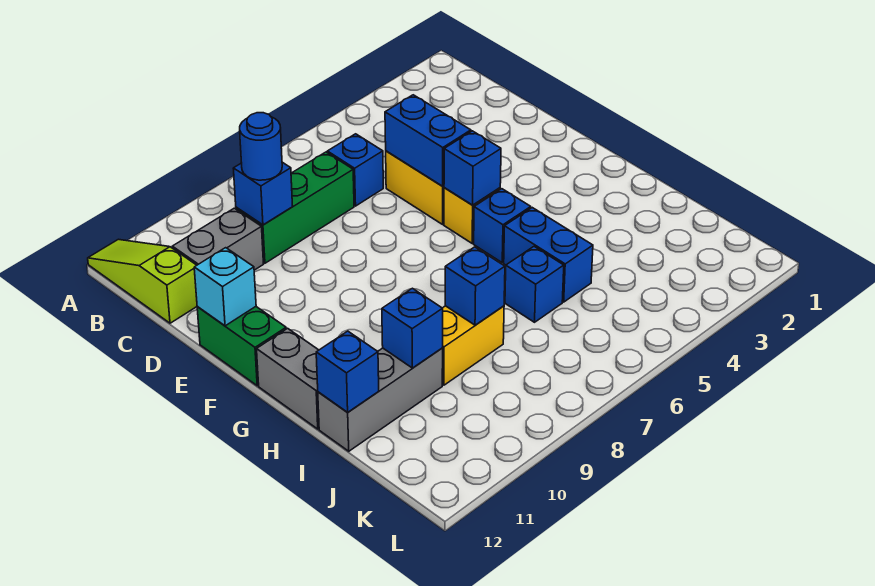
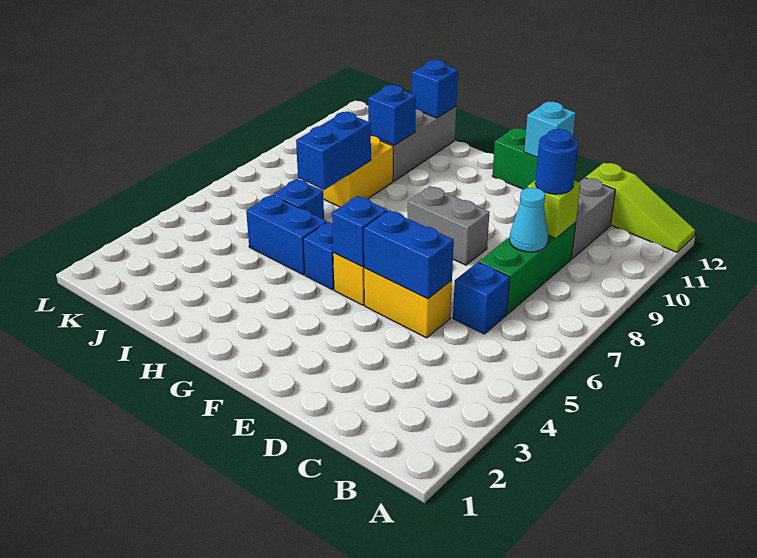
none -> cyan cone C8 level 2
blue brick C9 level 2 -> lime brick C9 level 2
grey brick G12:H12 level 1 -> grey brick E8:F8 level 1
blue brick I8 level 2 -> blue brick I7:I8 level 2

